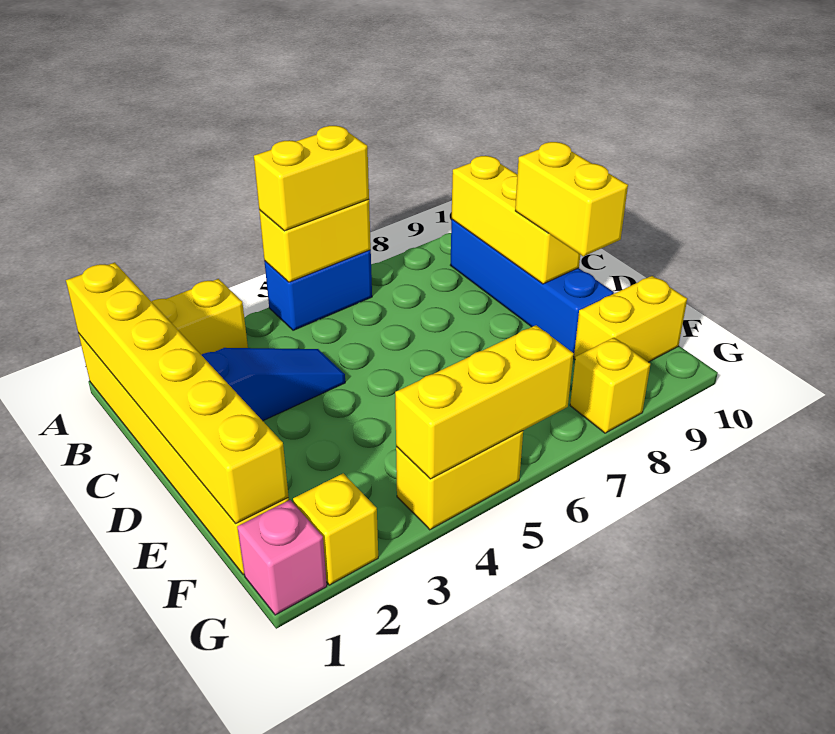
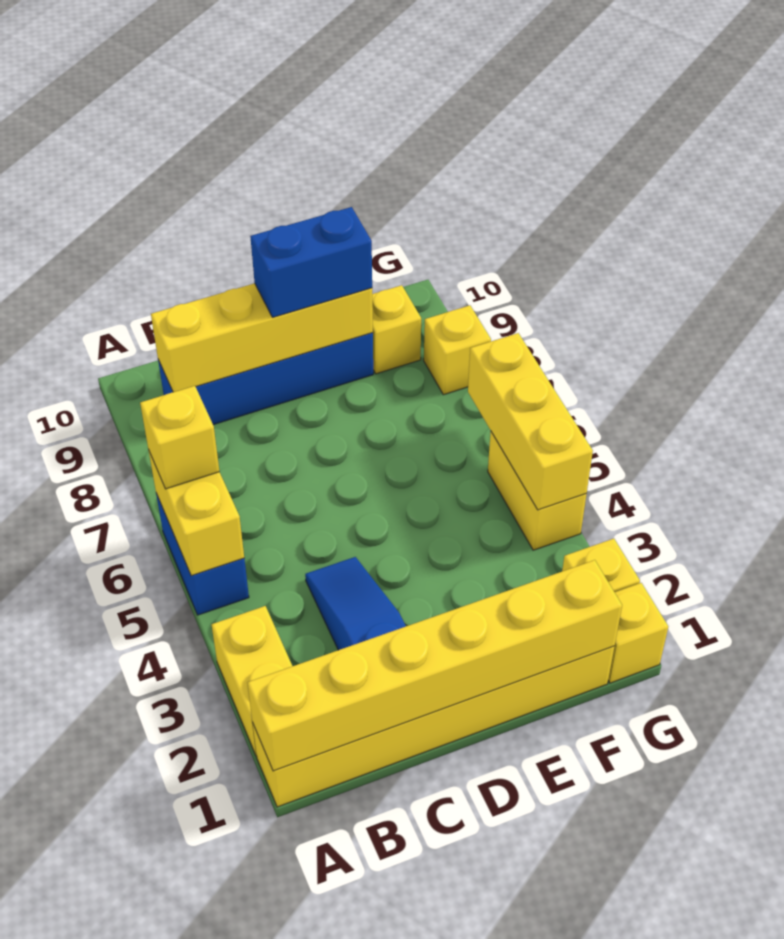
yellow brick A5:A6 level 3 -> yellow brick A6 level 3
yellow brick B9:D9 level 2 -> yellow brick B9:E9 level 2
yellow brick D9:E9 level 3 -> blue brick D9:E9 level 3
yellow brick F9:F10 level 1 -> yellow brick F9 level 1
pink brick G1 level 1 -> yellow brick G1 level 1

